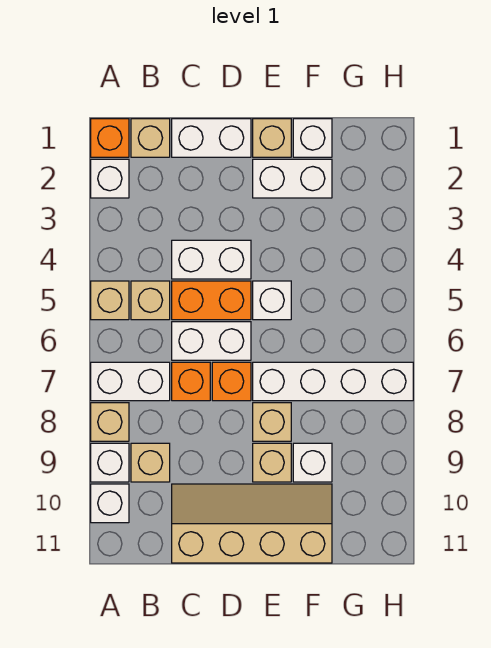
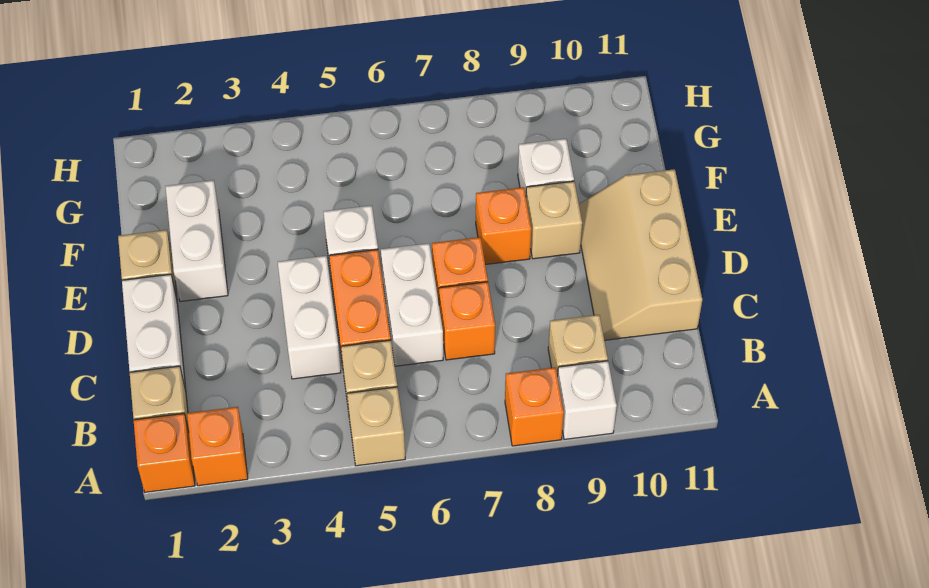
white brick A2 level 1 -> orange brick A2 level 1
white brick A7:B7 level 1 -> none
tan brick A8 level 1 -> orange brick A8 level 1
white brick A10 level 1 -> none
tan slope C10:F11 level 1 top 11 -> tan slope C10:E11 level 1 top 11
white brick E7:H7 level 1 -> none
tan brick E8 level 1 -> orange brick E8 level 1
white brick F1 level 1 -> none

